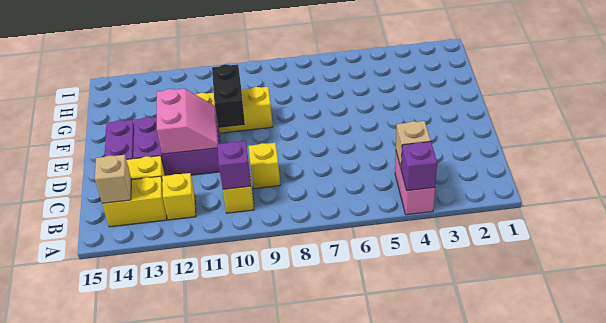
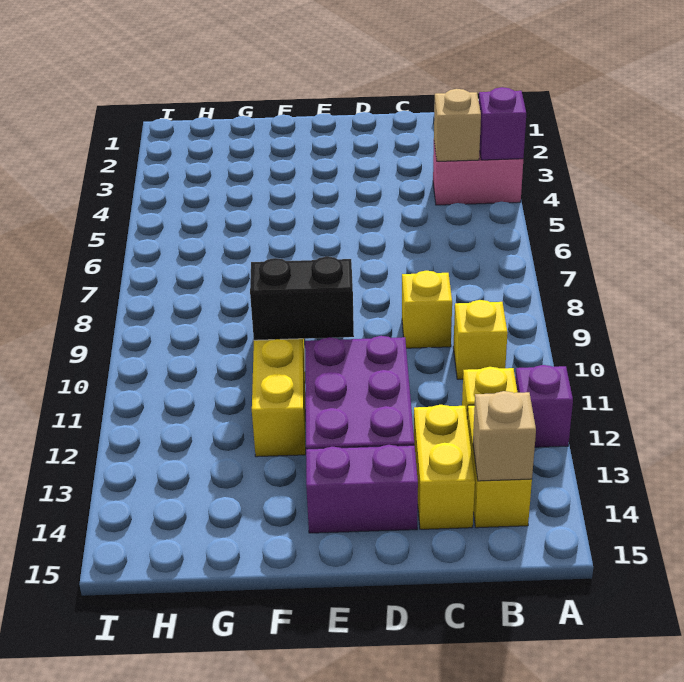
purple brick B10 level 2 -> purple brick A12 level 1
pink slope D11:E12 level 2 top 12 -> none

